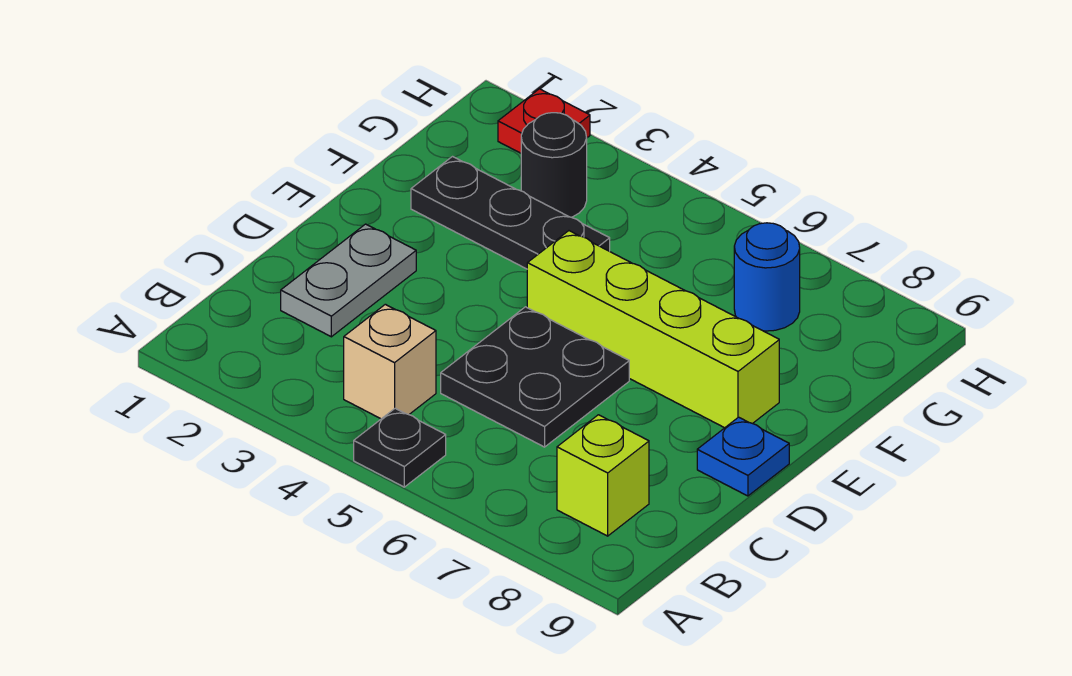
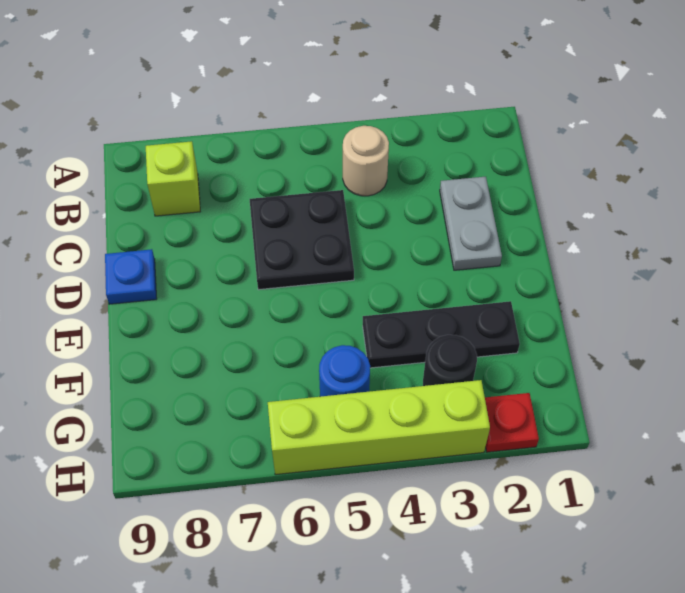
black plate A5 level 1 -> none
tan brick B4 level 1 -> tan round brick B4 level 1
lime brick E5:E8 level 1 -> lime brick H3:H6 level 1
blue round brick G7 level 1 -> blue round brick G5 level 1

